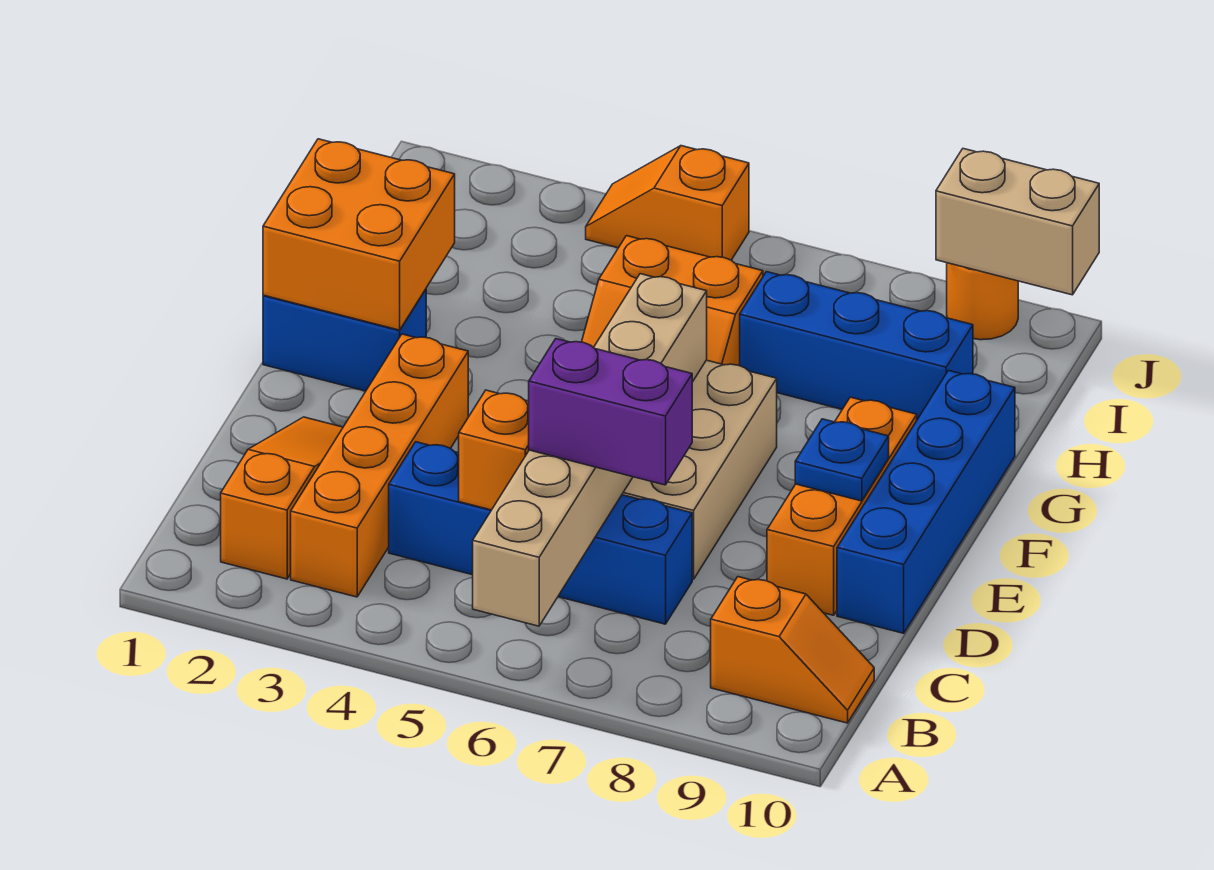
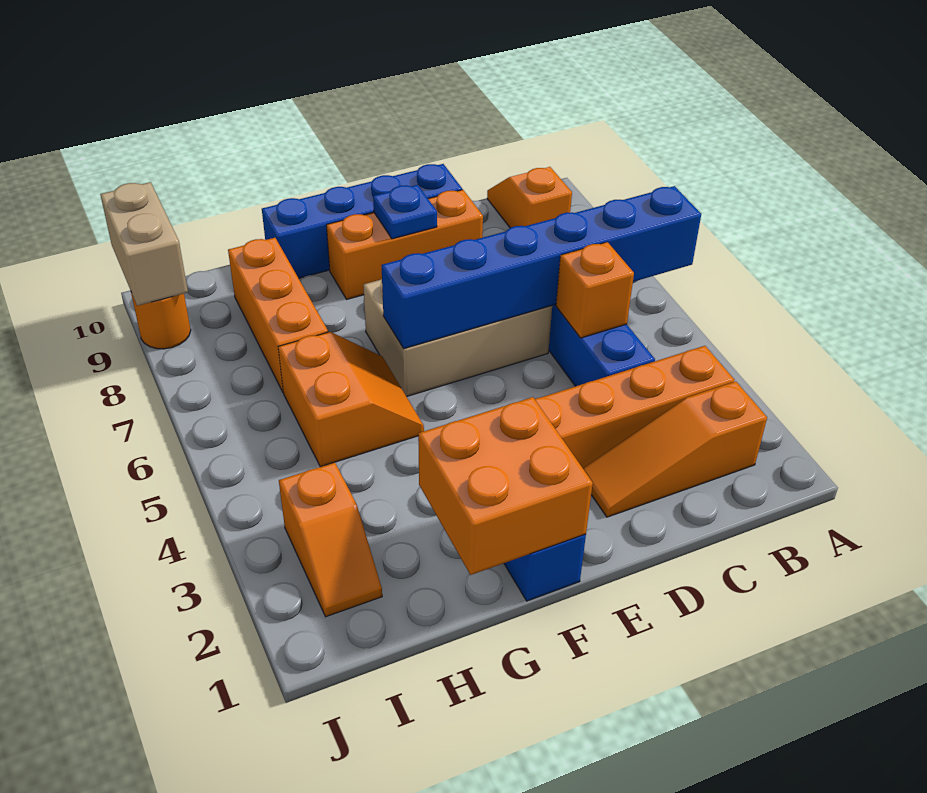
tan brick A6:F6 level 2 -> blue brick A6:F6 level 2
purple brick C6:C7 level 3 -> none
blue brick H7:H9 level 1 -> orange brick H7:H9 level 1
orange slope J4:J5 level 1 top 5 -> orange slope I2:I3 level 1 top 3

